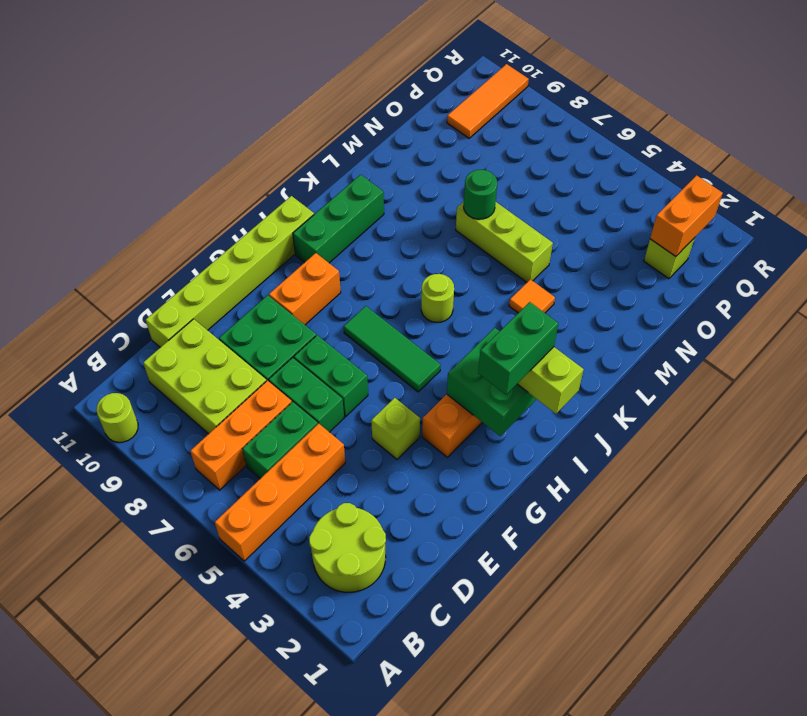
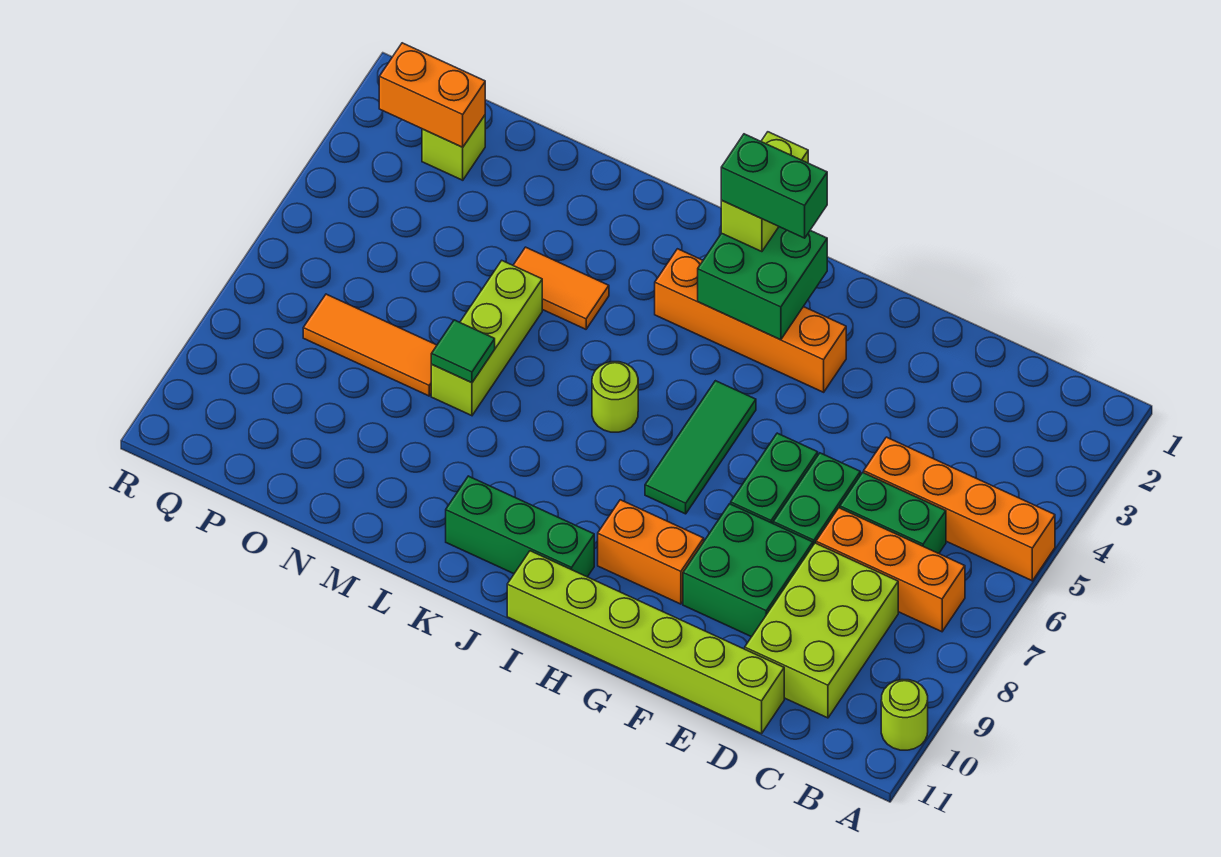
lime round brick B2:C3 level 1 -> none
lime brick F4 level 1 -> none
orange tile L4 level 1 -> orange tile L4:M4 level 1
green round brick M7 level 2 -> green tile M7 level 2
orange tile P10:R10 level 1 -> orange tile N7:P7 level 1

